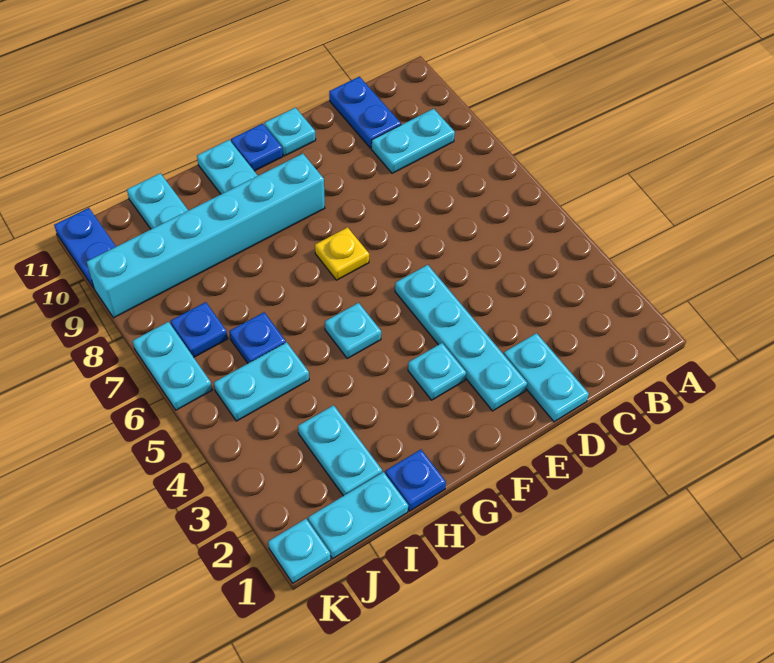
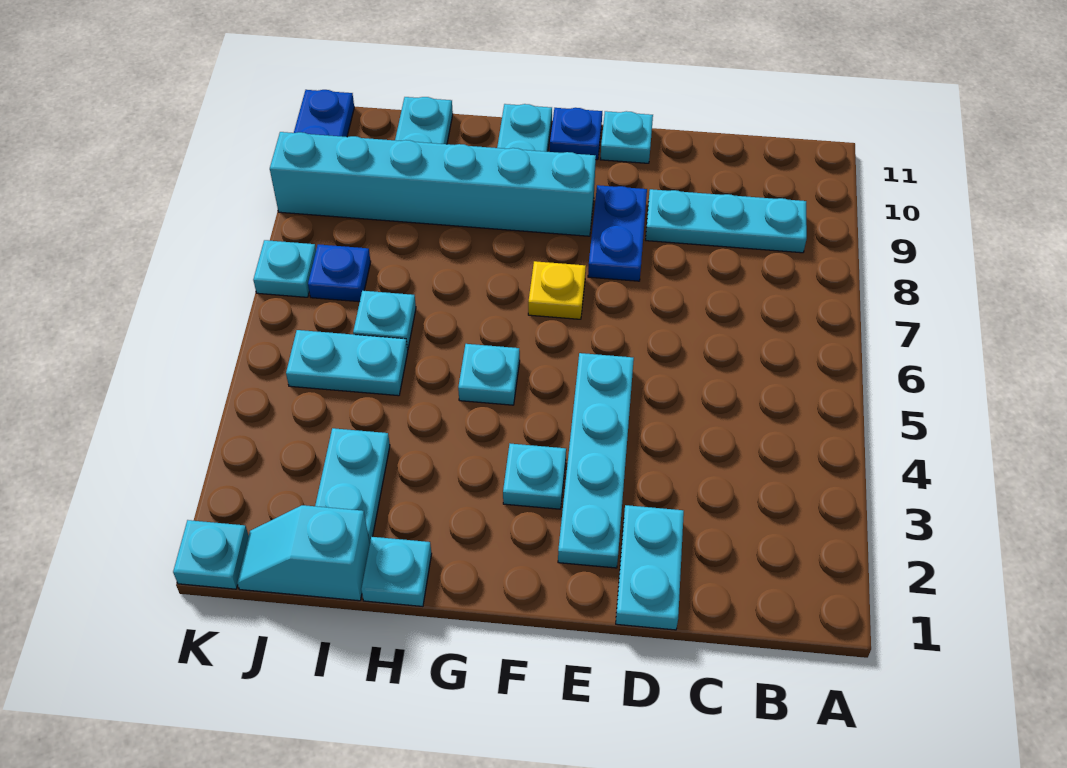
cyan plate B9:C9 level 1 -> cyan plate B9:D9 level 1
blue plate C10:C11 level 1 -> blue plate E8:E9 level 1
blue plate H1 level 1 -> cyan plate H1 level 1
cyan plate I1:J1 level 1 -> cyan slope I1:J1 level 1 top I
blue plate I6 level 1 -> cyan plate I6 level 1
cyan plate K6:K7 level 1 -> cyan plate K7 level 1

